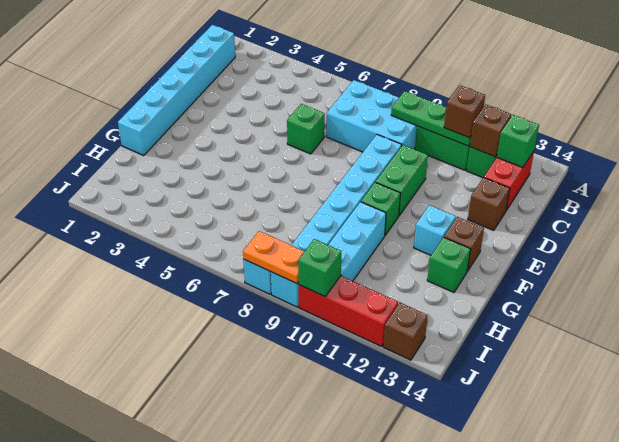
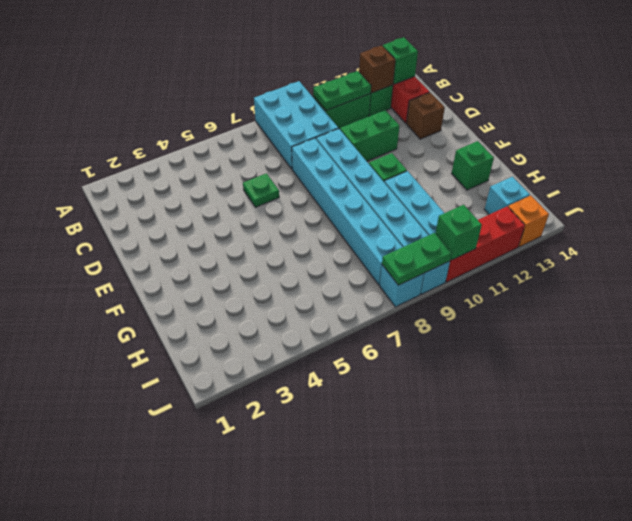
cyan brick B1:G1 level 1 -> cyan brick D8:I8 level 1
cyan brick B7:C9 level 1 -> cyan brick A8:C9 level 1
green plate B9:B11 level 2 -> green plate B10:B11 level 2
brown brick B11 level 3 -> none
green brick D6 level 1 -> green plate D6 level 1
green brick D10:E10 level 1 -> green brick D10:D11 level 1
cyan brick F12 level 1 -> cyan brick I13 level 1
brown brick F13 level 1 -> none
orange plate J8:J9 level 2 -> green plate J8:J9 level 2
brown brick J13 level 1 -> orange brick J13 level 1

